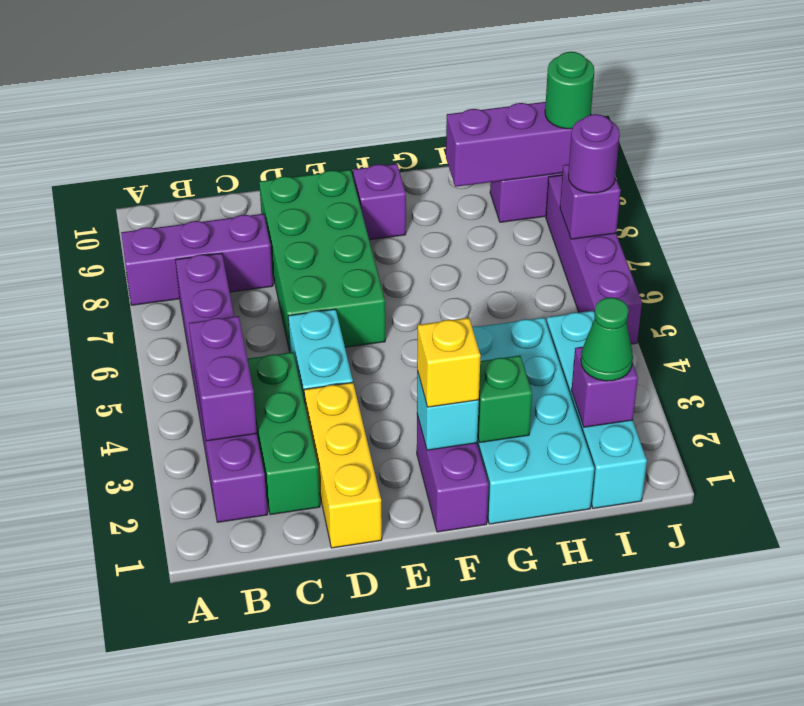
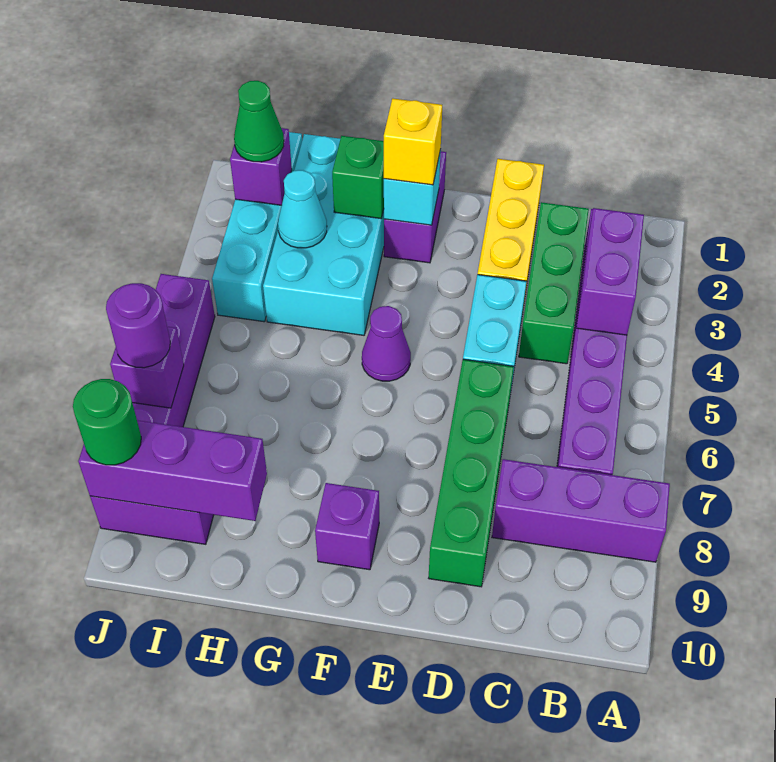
green brick D6:E9 level 1 -> green brick D6:D9 level 1
none -> purple cone F5 level 1
none -> cyan cone H3 level 2

